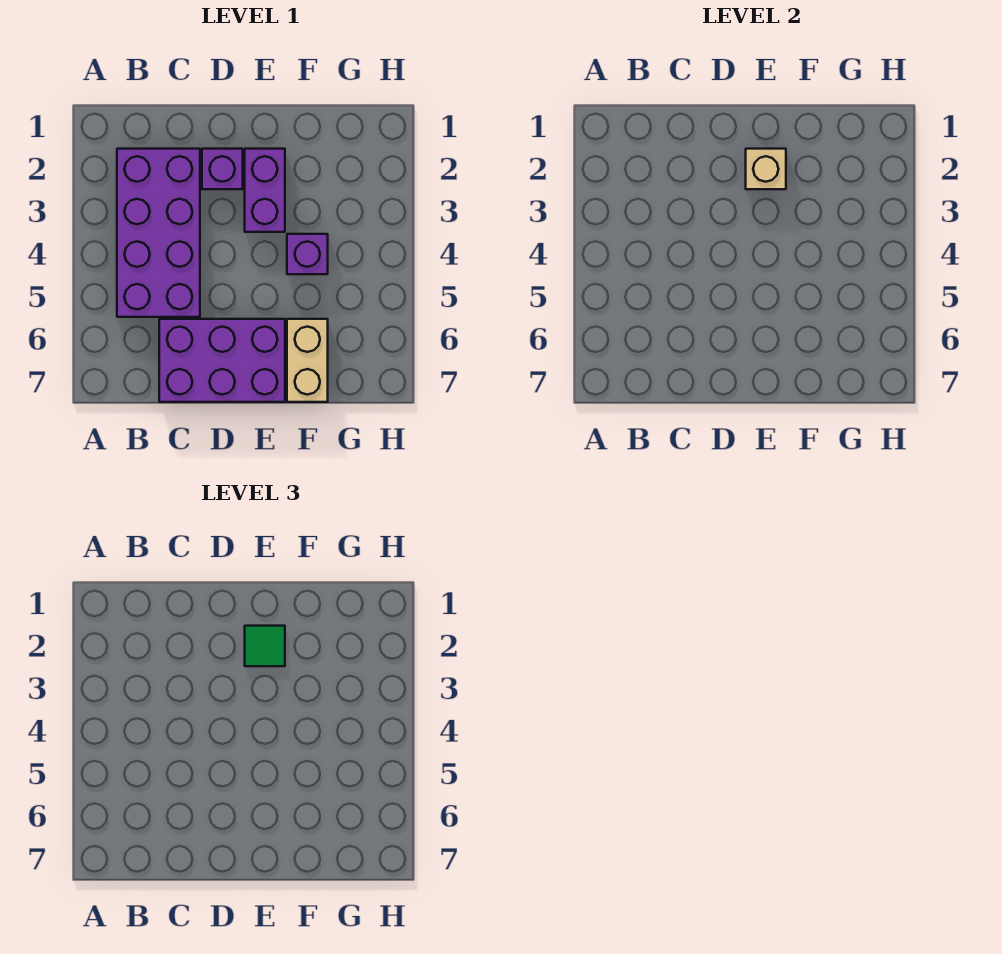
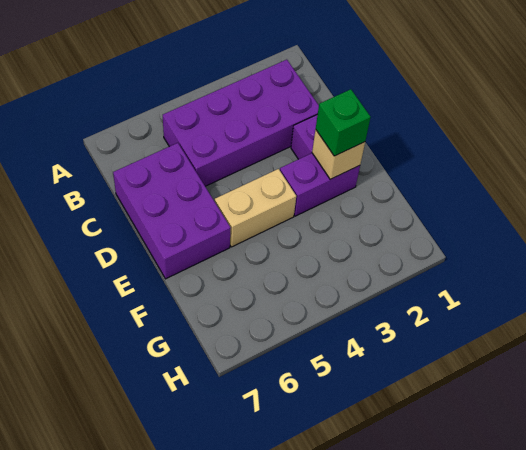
green tile E2 level 3 -> green brick E2 level 3
purple brick F4 level 1 -> none
tan brick F6:F7 level 1 -> tan brick E4:E5 level 1

